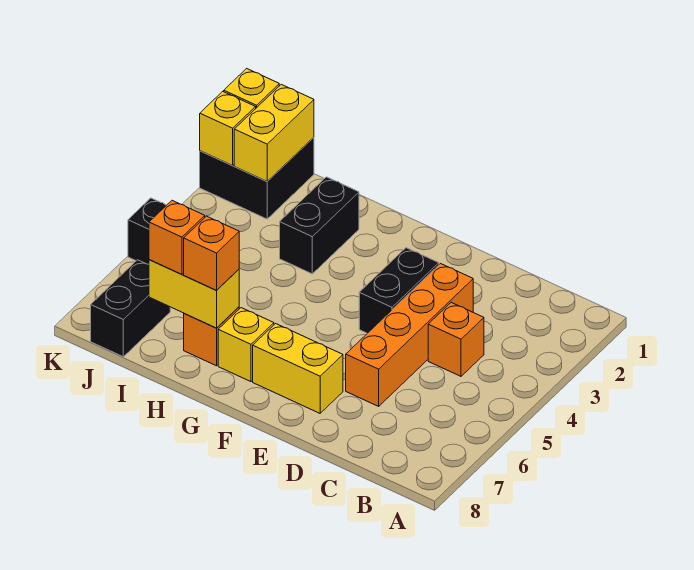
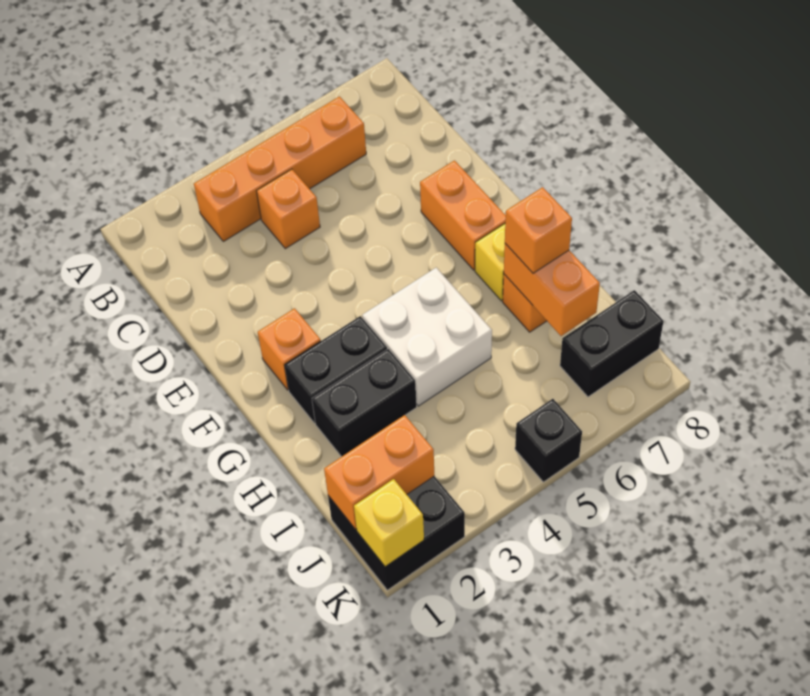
orange brick D3:D6 level 1 -> orange brick B3:B6 level 1
black brick E3:E4 level 1 -> black brick G2:G3 level 1
yellow brick E7:F7 level 1 -> orange brick E7:F7 level 1
none -> white brick G4:H5 level 1
yellow brick H7:I7 level 2 -> orange brick H7:I7 level 2
orange brick I7 level 3 -> orange brick F2 level 1
yellow brick J1:J2 level 2 -> orange brick J1:J2 level 2
yellow brick K2 level 2 -> none

